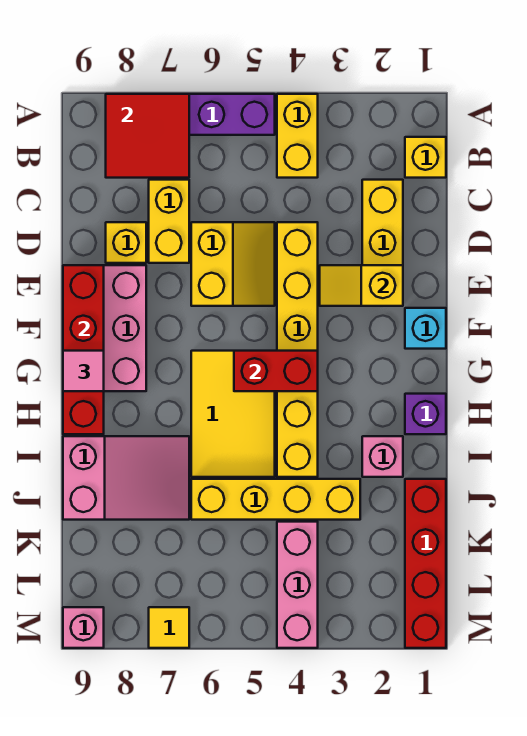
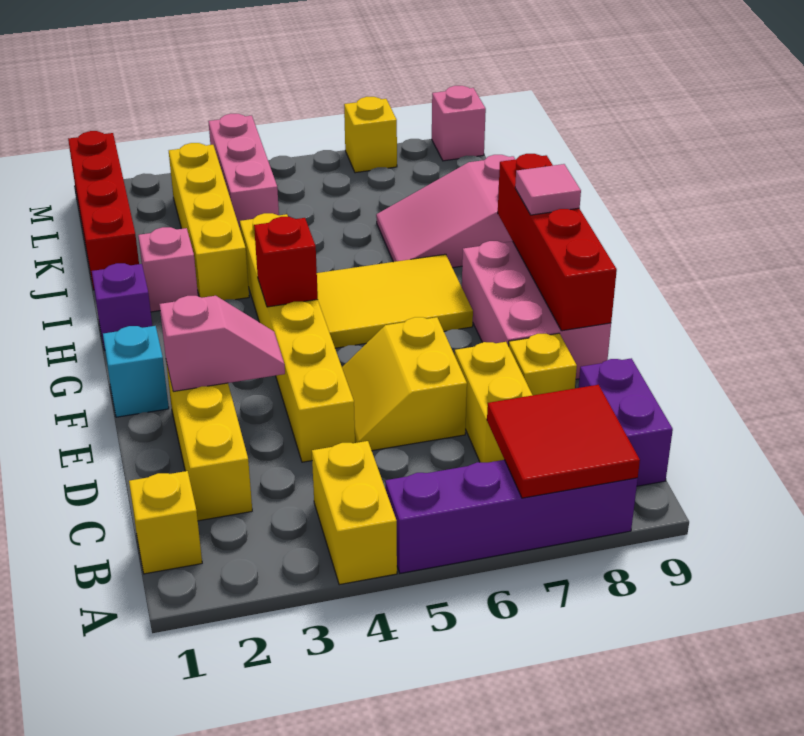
none -> purple brick B9:C9 level 1
yellow slope E2:E3 level 2 top 2 -> pink slope E2:E3 level 2 top 2
red brick G4:G5 level 2 -> red brick G4 level 2
yellow tile G5:I6 level 1 -> yellow tile G5:H7 level 1
yellow brick J3:J6 level 1 -> yellow brick I3:L3 level 1
yellow tile M7 level 1 -> yellow brick M7 level 1

